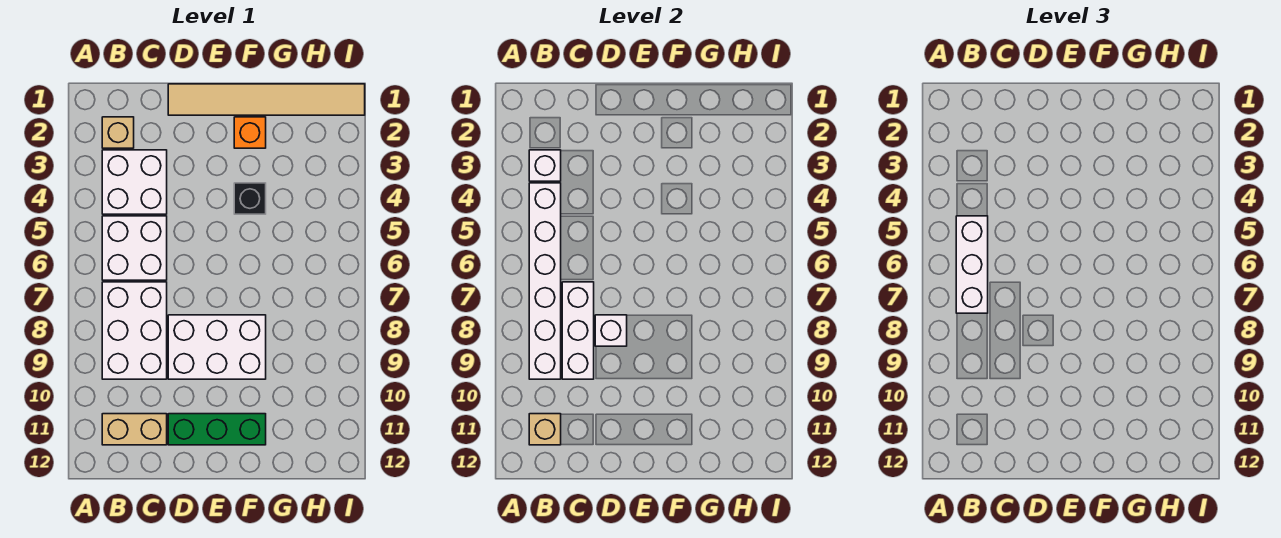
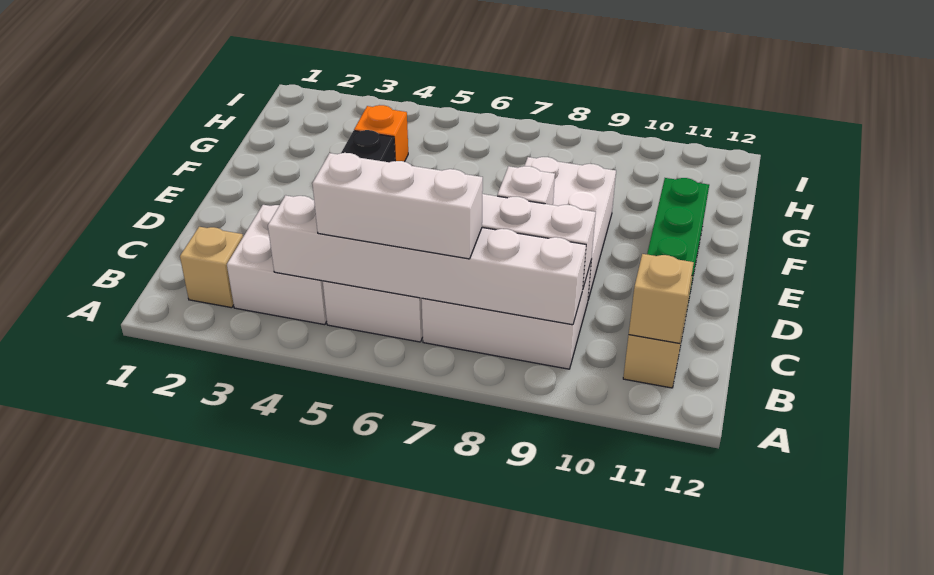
white brick B3 level 2 -> none
tan tile D1:I1 level 1 -> none
orange brick F2 level 1 -> orange brick G4 level 1

